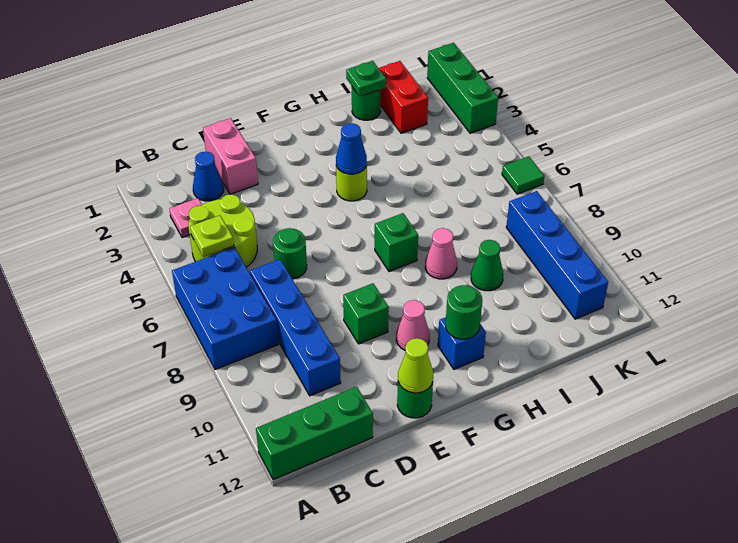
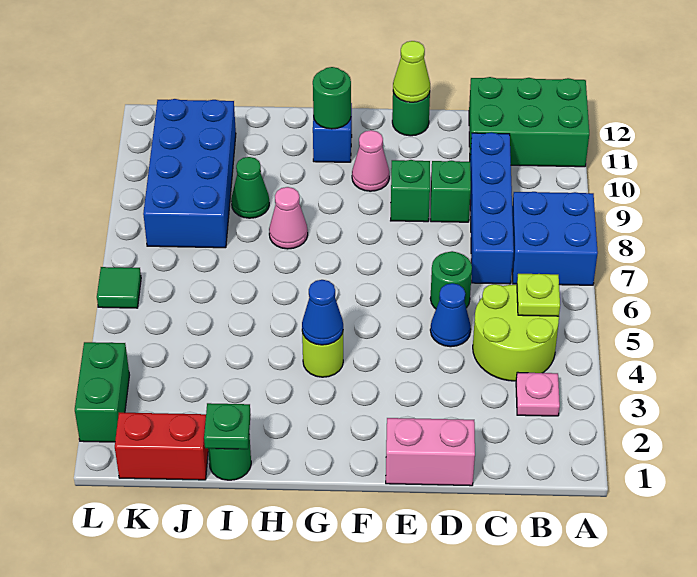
blue brick A6:B8 level 1 -> blue brick A7:B8 level 1
green brick A12:C12 level 1 -> green brick A11:C12 level 1
blue cone C2 level 1 -> blue cone D5 level 1
pink brick D1:D2 level 1 -> pink brick D1:E1 level 1
green brick G7 level 1 -> green brick D9 level 1
red brick J1:J2 level 1 -> red brick J1:K1 level 1
blue brick K8:K11 level 1 -> blue brick J8:K11 level 1
green brick L1:L3 level 1 -> green brick L2:L3 level 1

